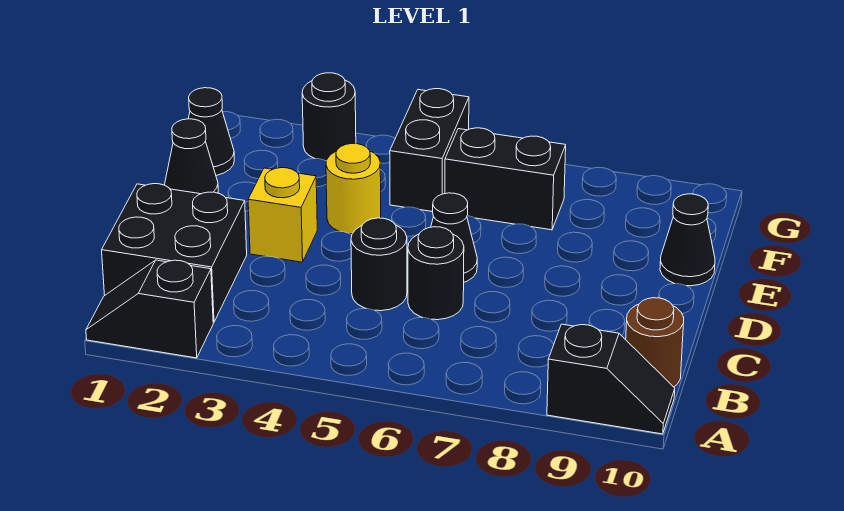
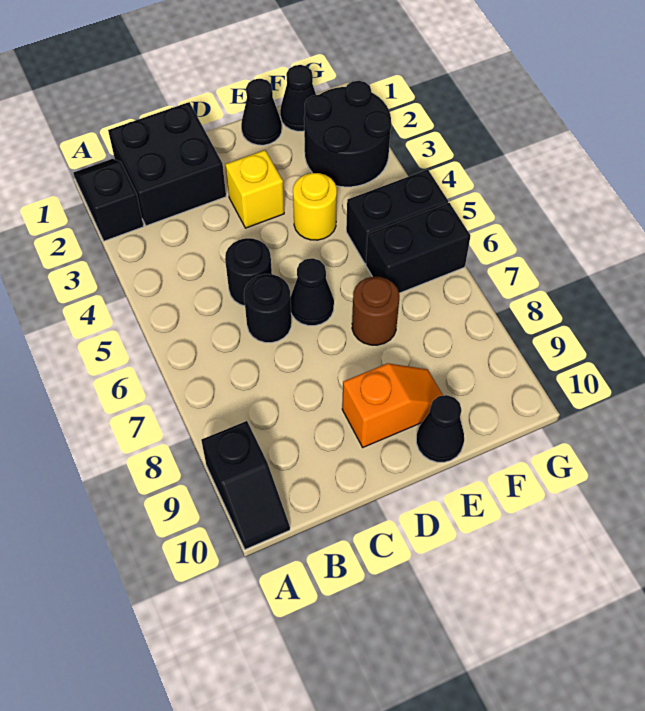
brown round brick B10 level 1 -> brown round brick E7 level 1
none -> orange slope D9:E9 level 1 top D
black brick F6:F7 level 1 -> black brick F6:G6 level 1
black round brick G3 level 1 -> black round brick F2:G3 level 1

